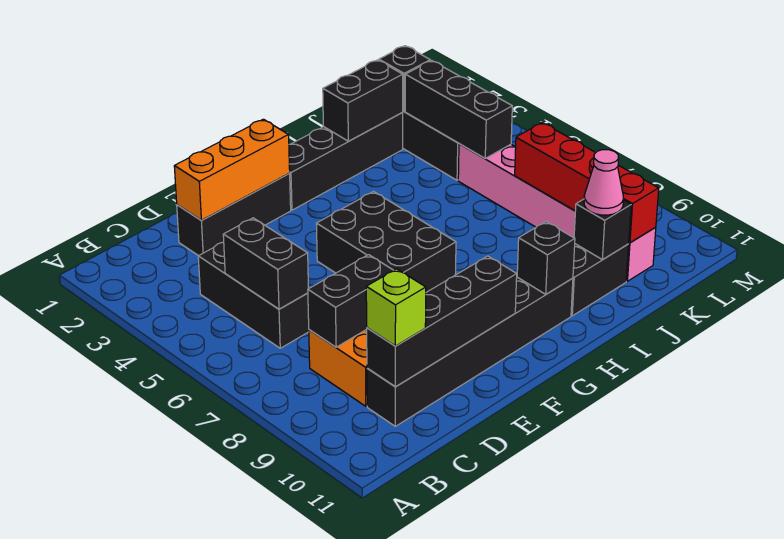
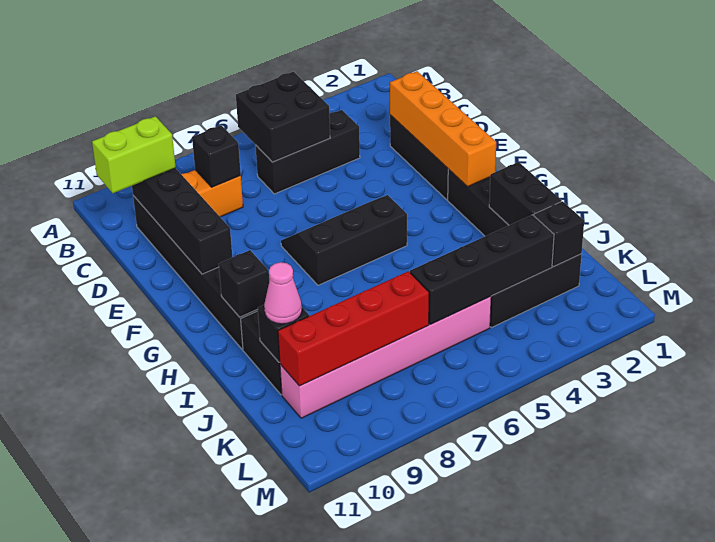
black brick C5:C6 level 2 -> black brick B5:C6 level 2
black brick C8:D8 level 2 -> black brick C8 level 2
lime brick C10 level 3 -> lime brick C10:C11 level 3
orange brick D2:F2 level 2 -> orange brick D2:G2 level 2
black brick F5:G7 level 1 -> black slope F5:G7 level 1 top G
black brick K3:K5 level 2 -> black brick K3:K6 level 2

